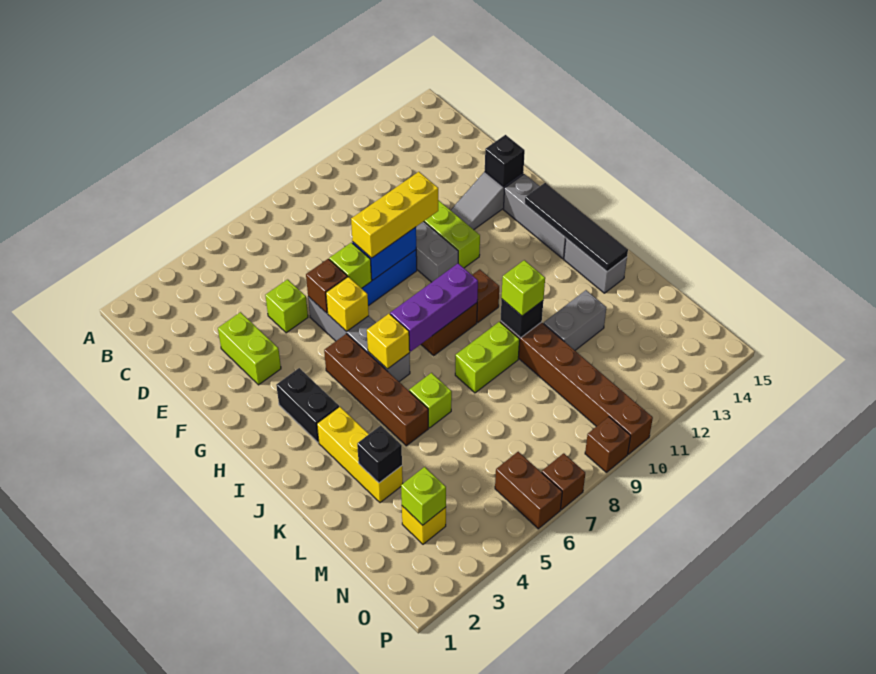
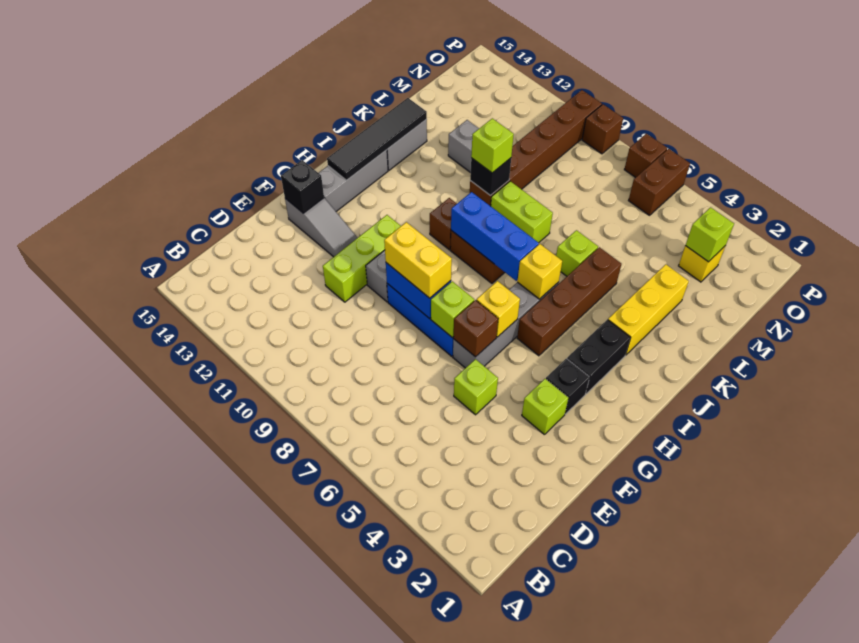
lime brick E3:F3 level 1 -> lime brick F3 level 1
yellow brick F8:F10 level 3 -> yellow brick F8:F9 level 3
purple brick I7:I9 level 2 -> blue brick I7:I9 level 2
black brick L3 level 2 -> black brick G3 level 1

